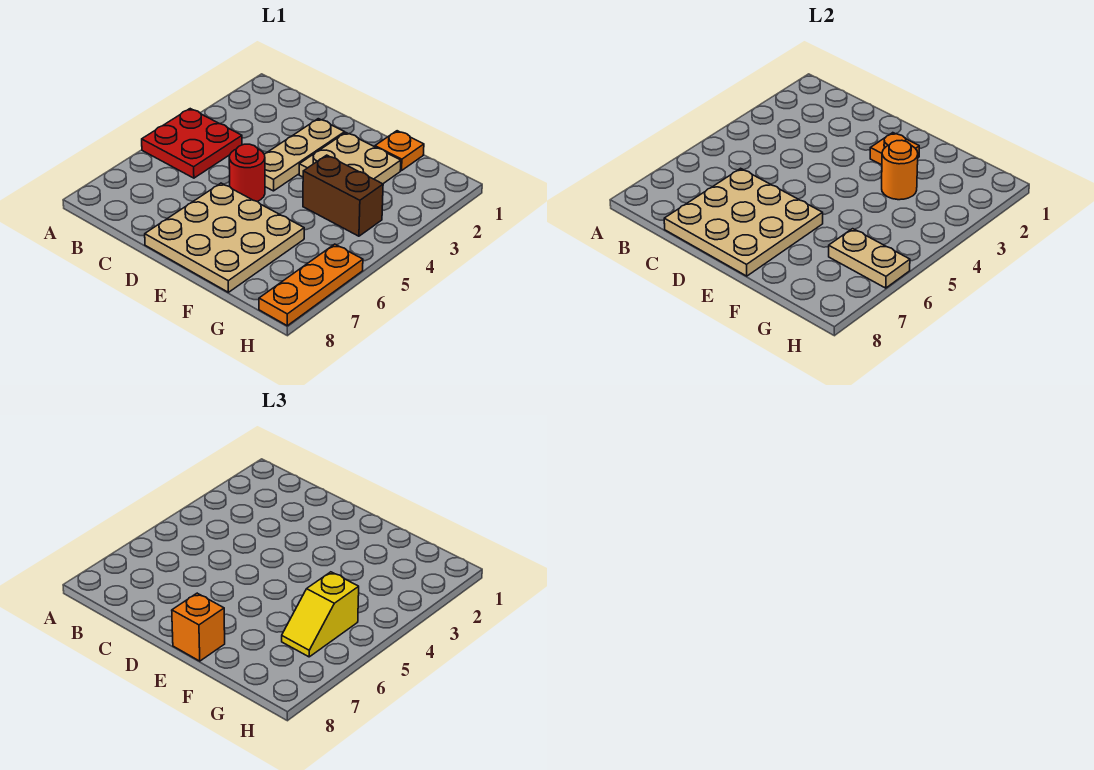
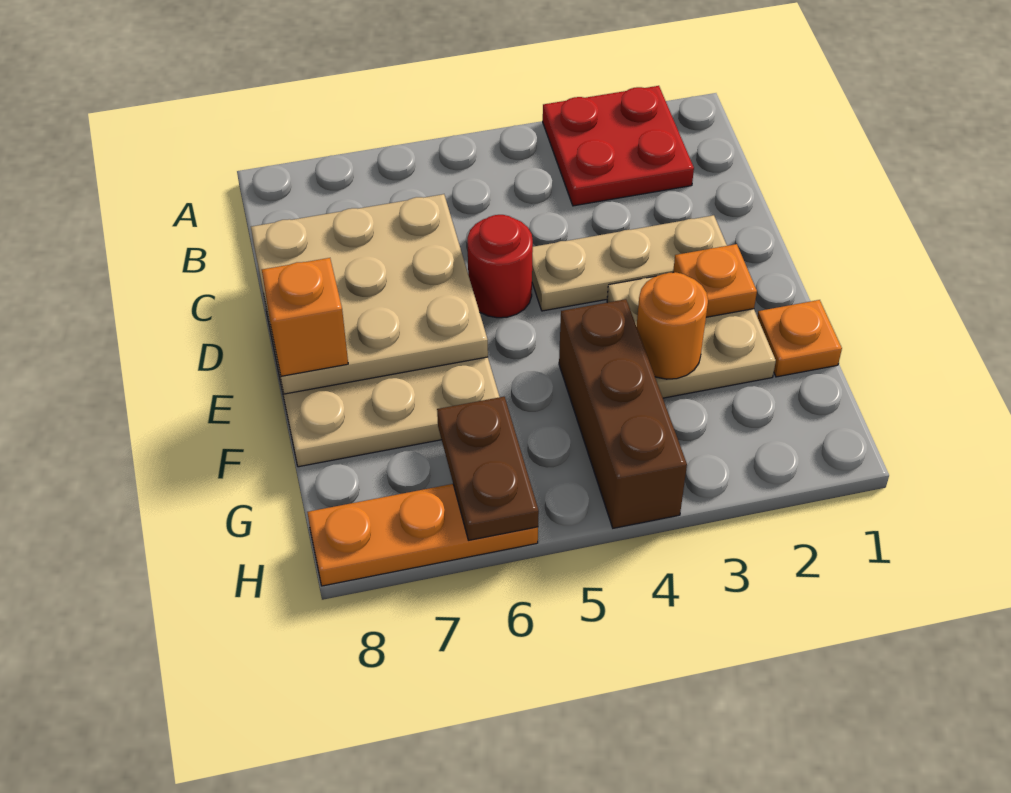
red plate A4:B5 level 1 -> red plate A2:B3 level 1
brown brick F4:G4 level 1 -> brown brick F4:H4 level 1
yellow slope G5:G6 level 3 top 5 -> none
tan plate G6:H6 level 2 -> brown plate G6:H6 level 2

